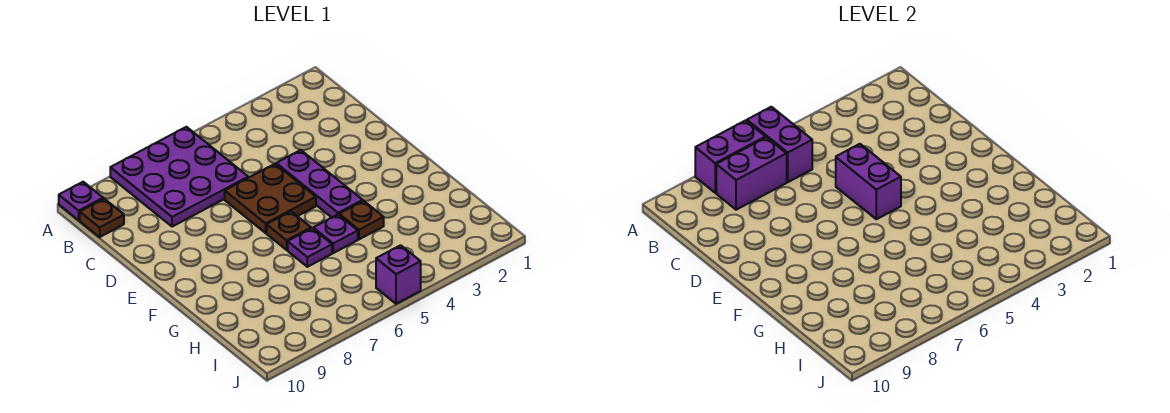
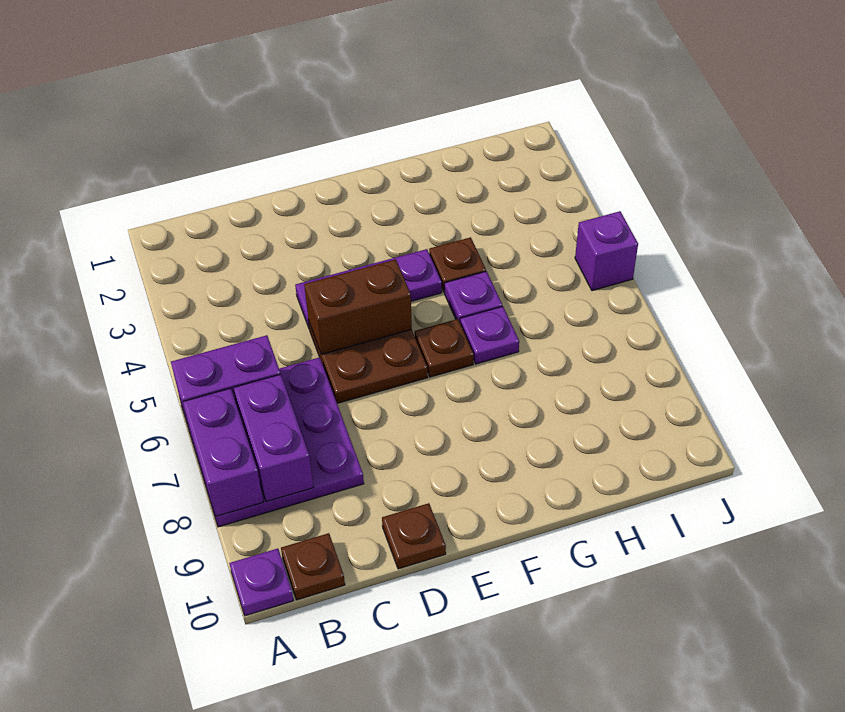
purple brick D5:E5 level 2 -> brown brick D5:E5 level 2
none -> brown plate D10 level 1

